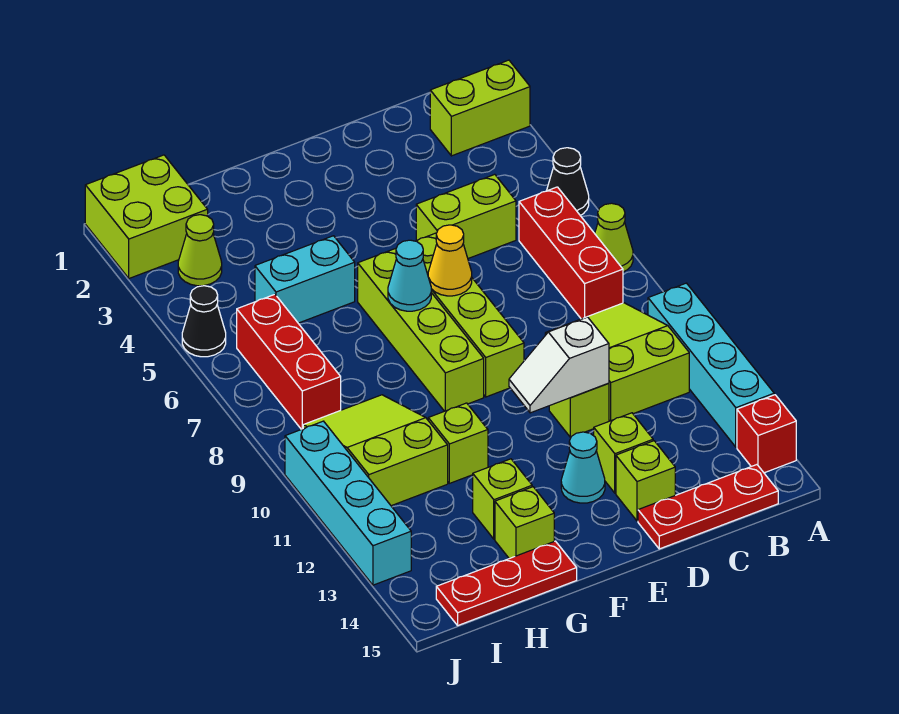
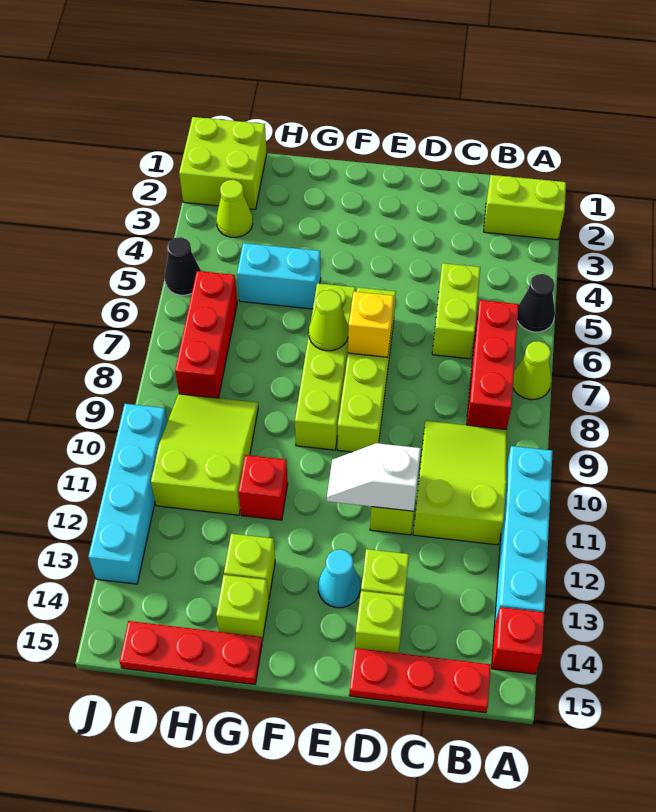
lime brick C5:D5 level 1 -> lime brick C5:C6 level 1
yellow cone E7 level 2 -> yellow brick E7 level 2
cyan cone F7 level 2 -> lime cone F7 level 2
lime brick G11 level 1 -> red brick G11 level 1

